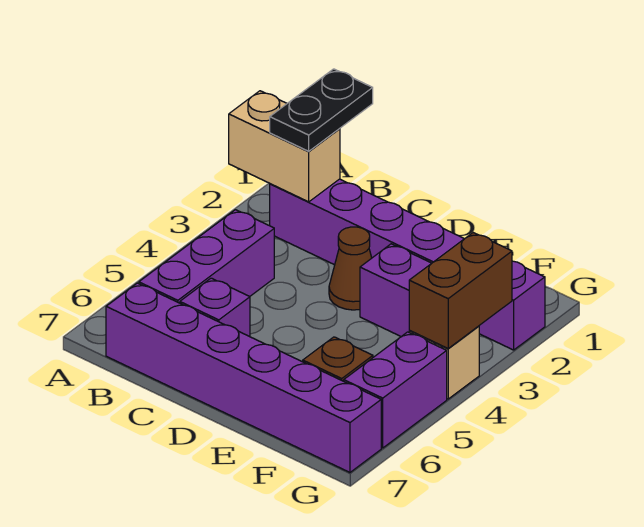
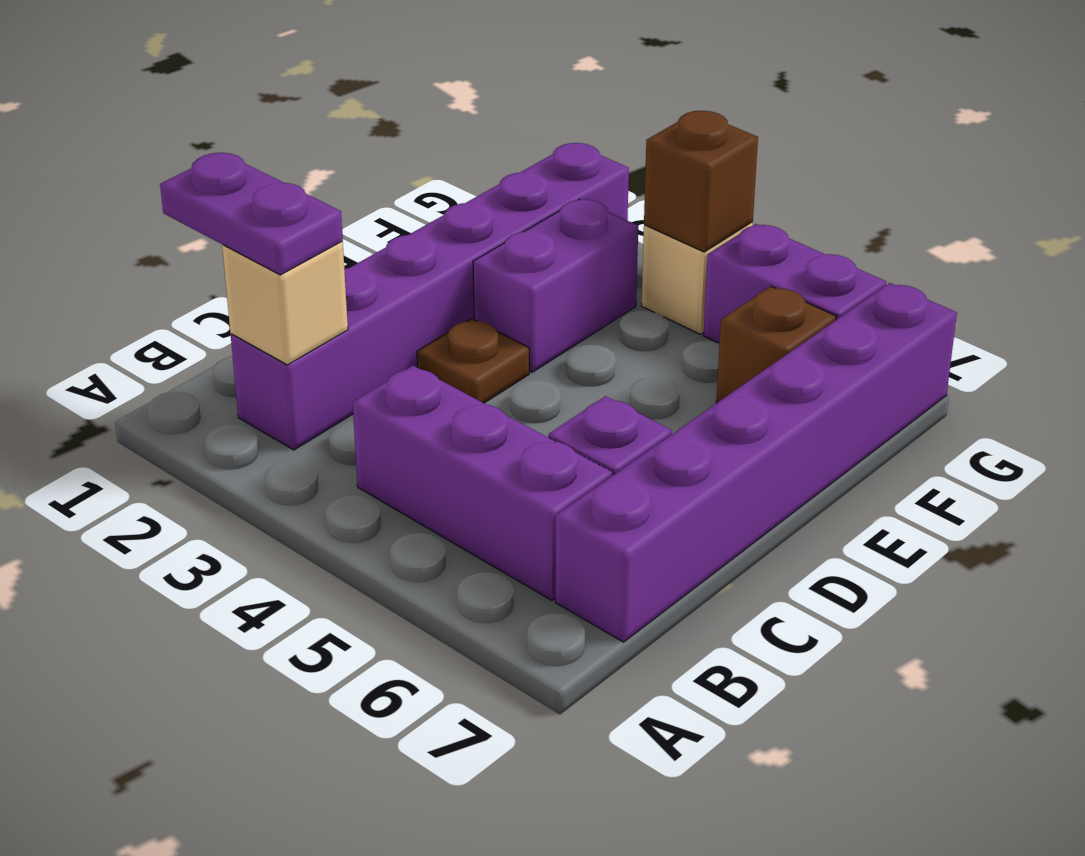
tan brick A2:B2 level 2 -> tan brick B2 level 2
black plate B1:B2 level 3 -> purple plate B1:B2 level 3
brown cone D3 level 1 -> brown plate D3 level 1
brown brick G3:G4 level 2 -> brown brick G4 level 2

